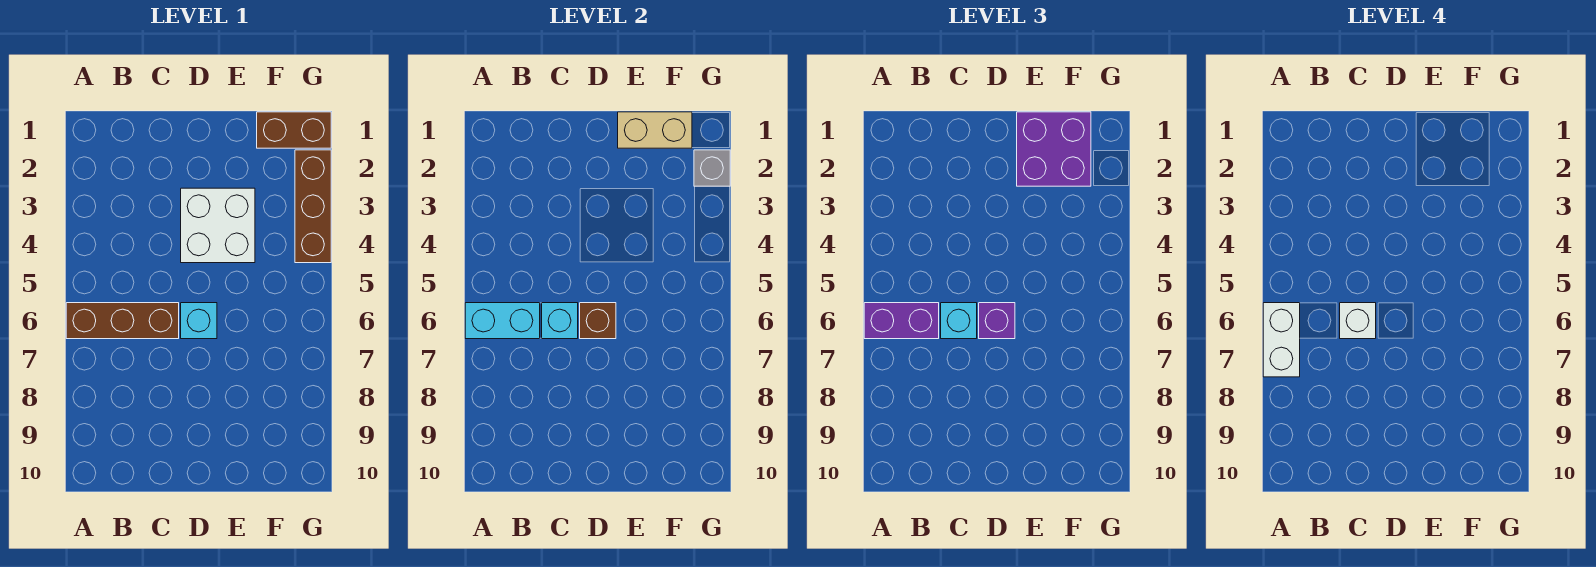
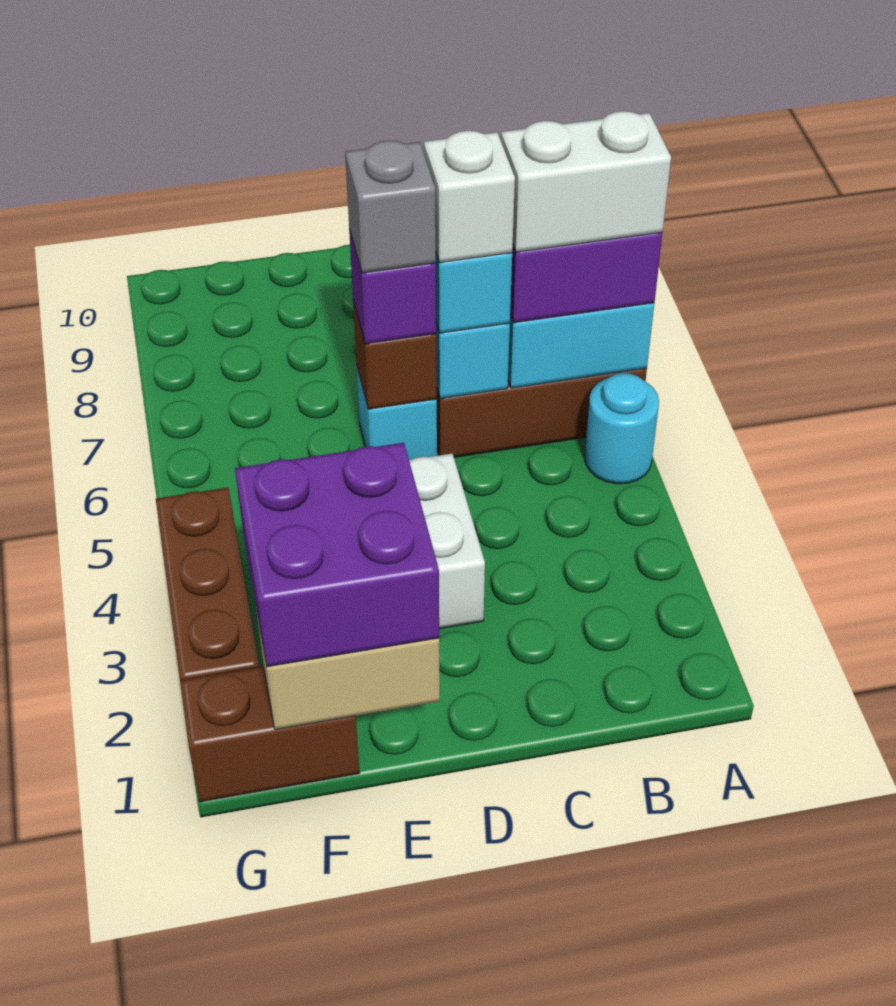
none -> cyan round brick A5 level 1
white brick A6:A7 level 4 -> white brick A6:B6 level 4
grey brick G2 level 2 -> grey brick D6 level 4

